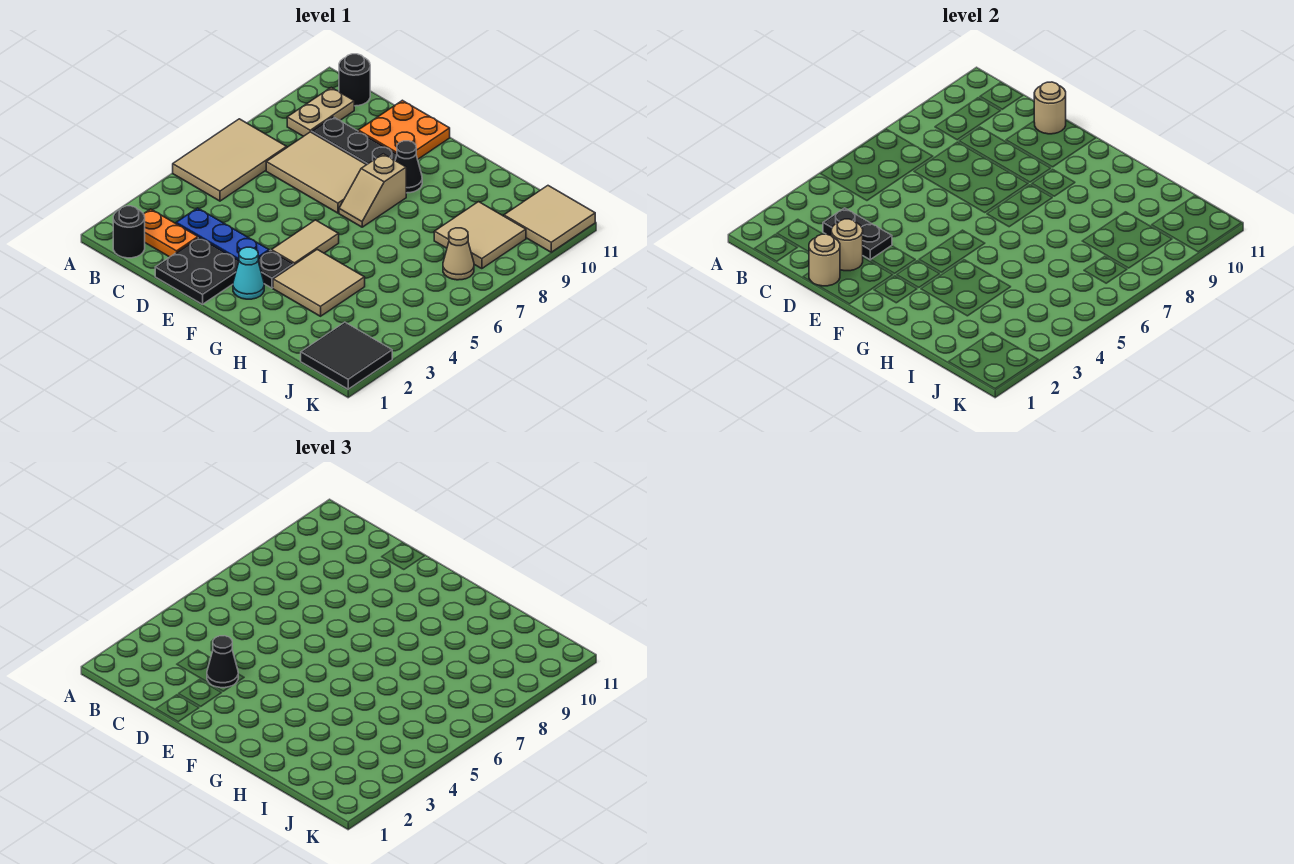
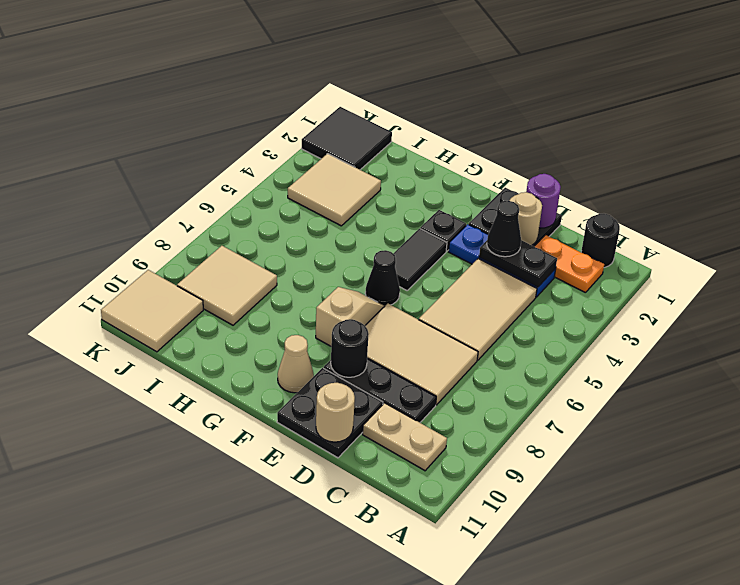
tan tile A5:B7 level 1 -> tan tile C4:D6 level 1
tan plate B9:B10 level 1 -> tan plate B10:C10 level 1
black round brick B11 level 1 -> black round brick E9 level 2
tan round brick D1 level 2 -> purple round brick D1 level 2
orange plate D10:E11 level 1 -> black plate D10:E11 level 1
cyan cone F2 level 1 -> none
tan tile F4:F5 level 1 -> black tile F4:F5 level 1
black cone F9 level 1 -> black cone F6 level 1
tan tile G3:H4 level 1 -> tan tile I3:J4 level 1
tan cone J7 level 1 -> tan cone F10 level 1

